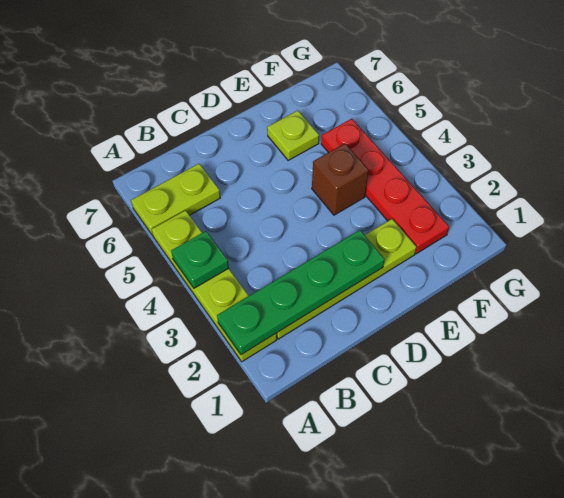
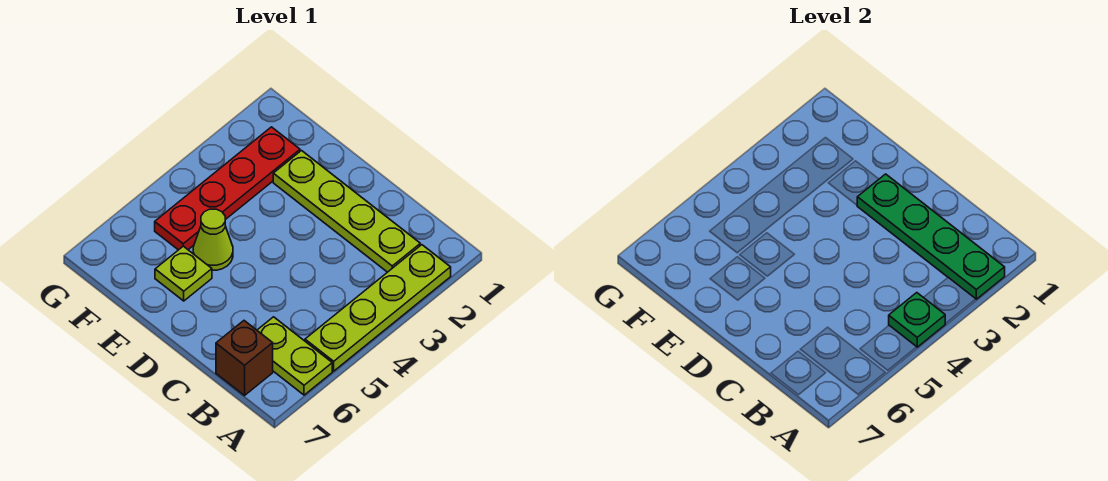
brown brick E4 level 1 -> brown brick B7 level 1
none -> lime cone E5 level 1

